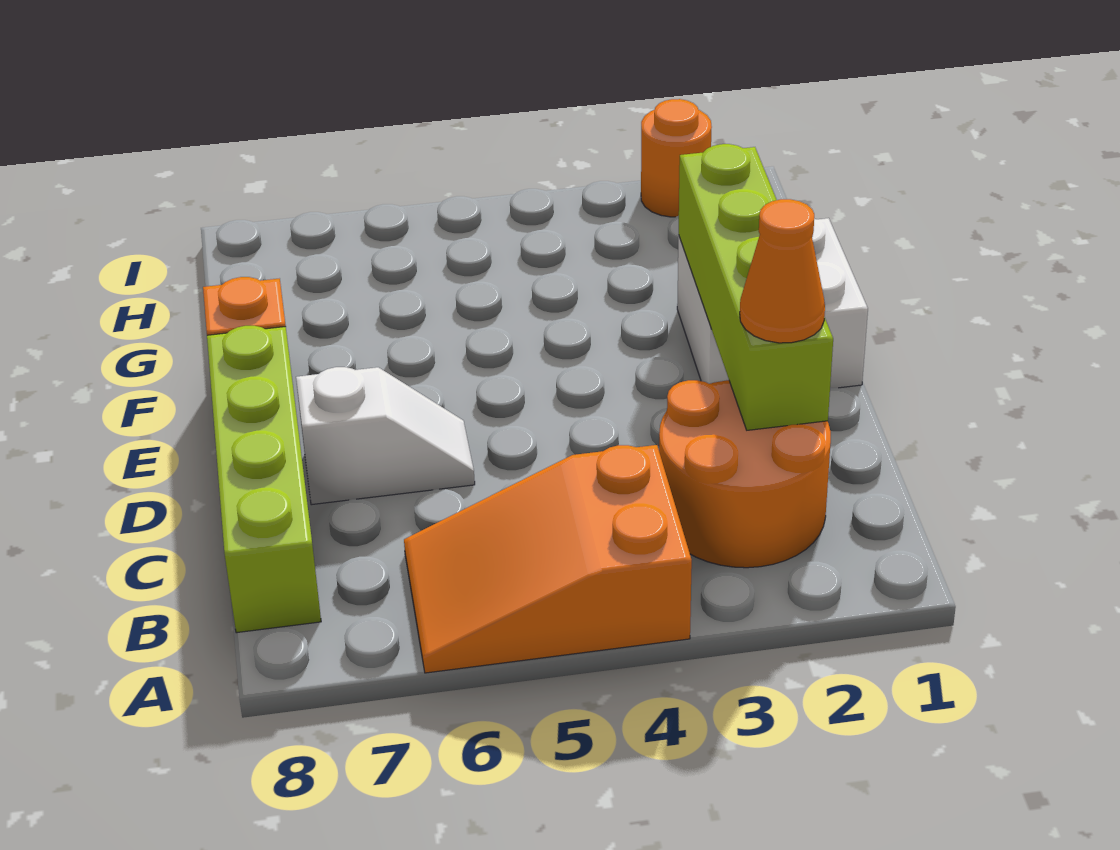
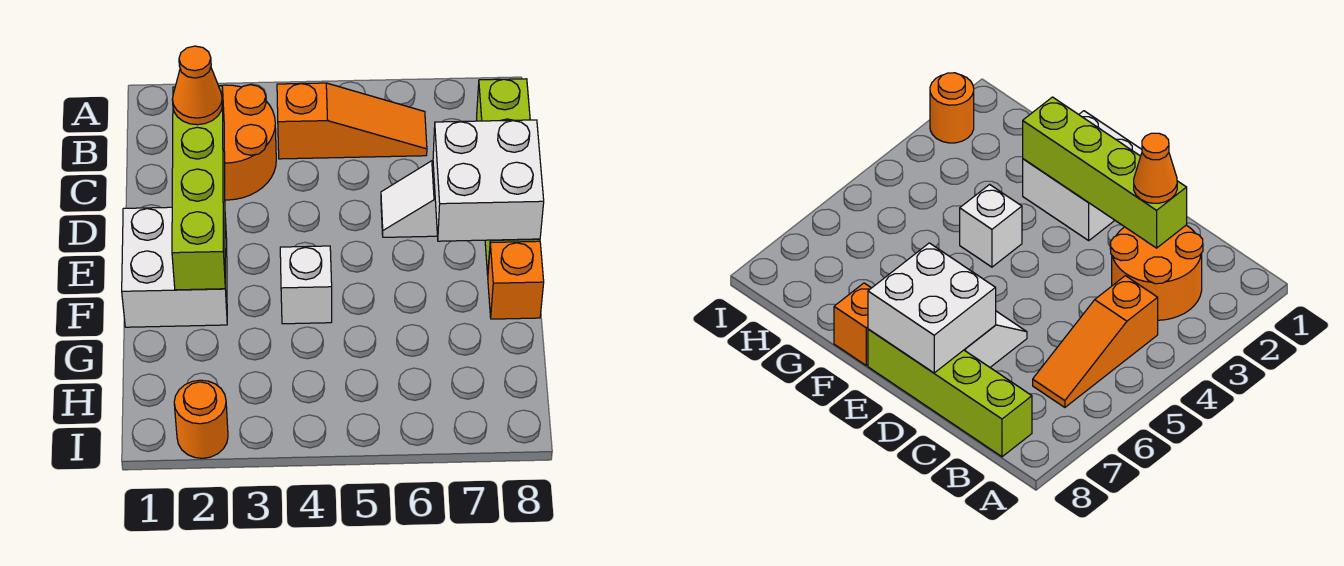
orange slope A4:B6 level 1 top 4 -> orange slope B4:B6 level 1 top 4
none -> white brick D7:E8 level 2
none -> white brick F4 level 1

